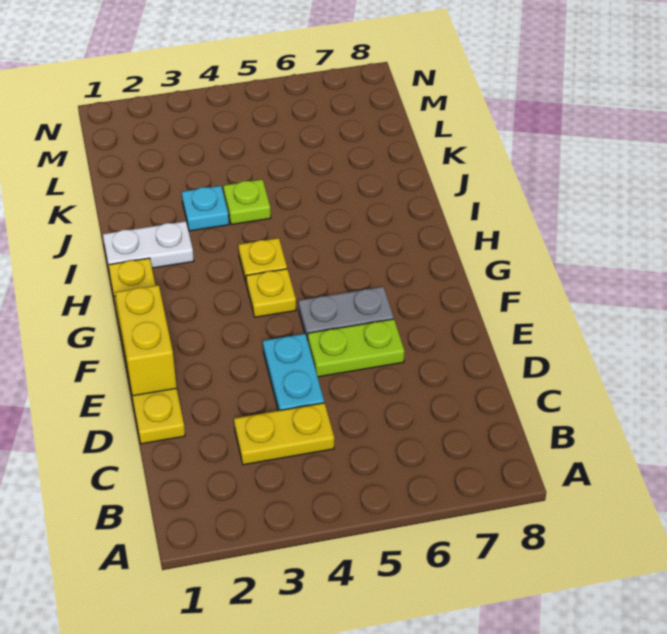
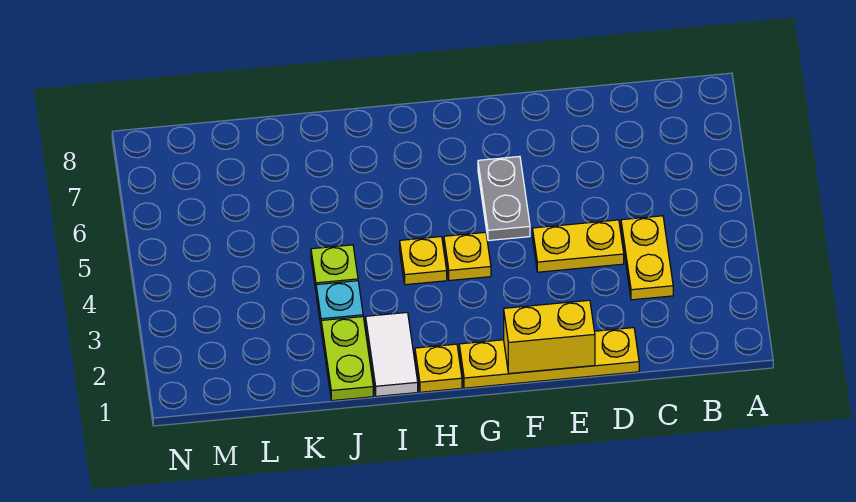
cyan plate D4:E4 level 1 -> yellow plate D4:E4 level 1
lime plate E5:E6 level 1 -> lime plate J1:J2 level 1
white plate I1:I2 level 1 -> white tile I1:I2 level 1

